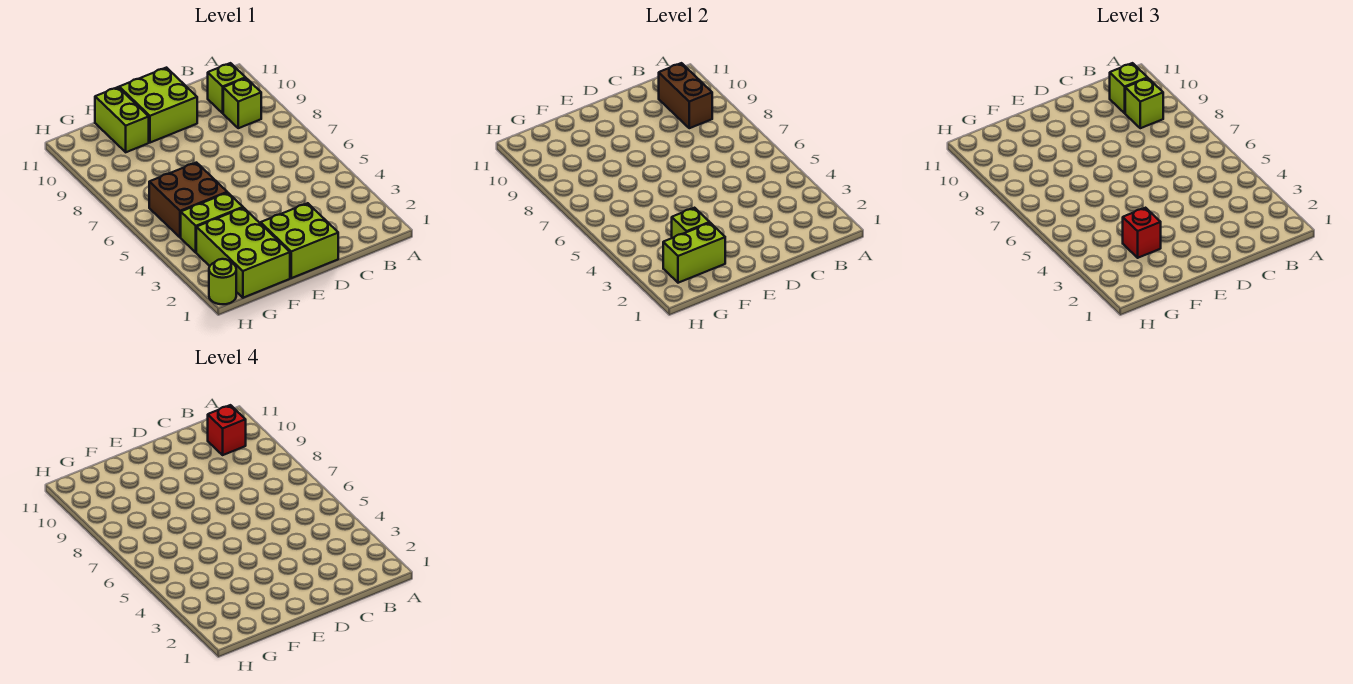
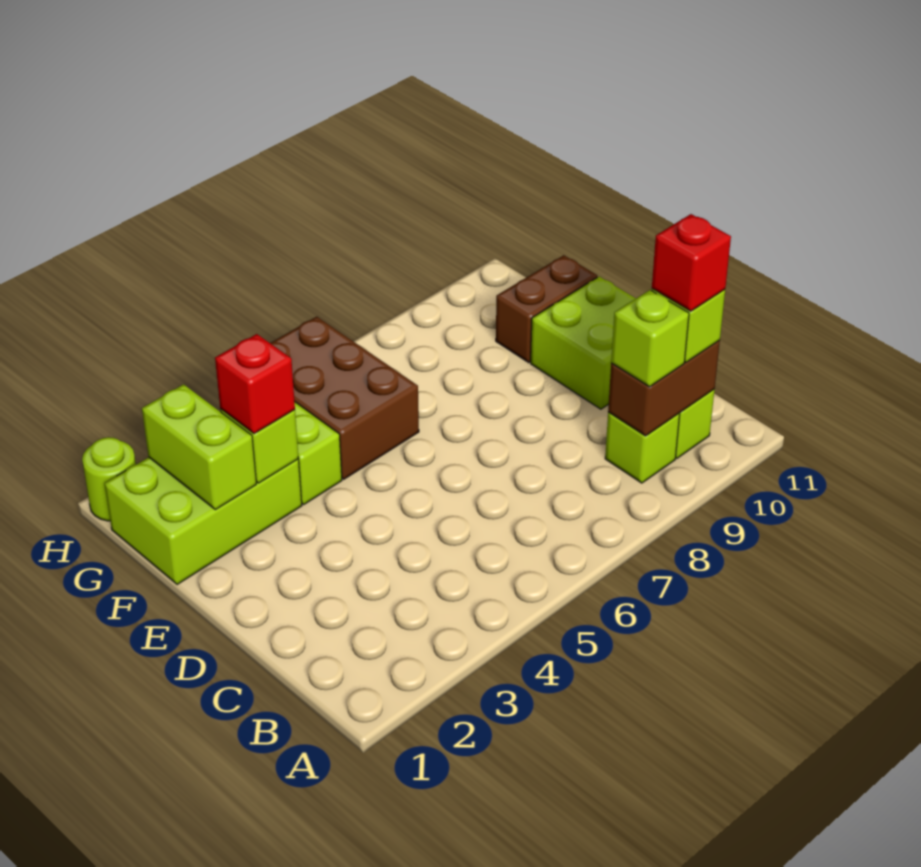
lime brick D1:E2 level 1 -> none
brown brick F5:G6 level 1 -> brown brick F5:H6 level 1
lime brick F10:F11 level 1 -> brown brick F10:F11 level 1

